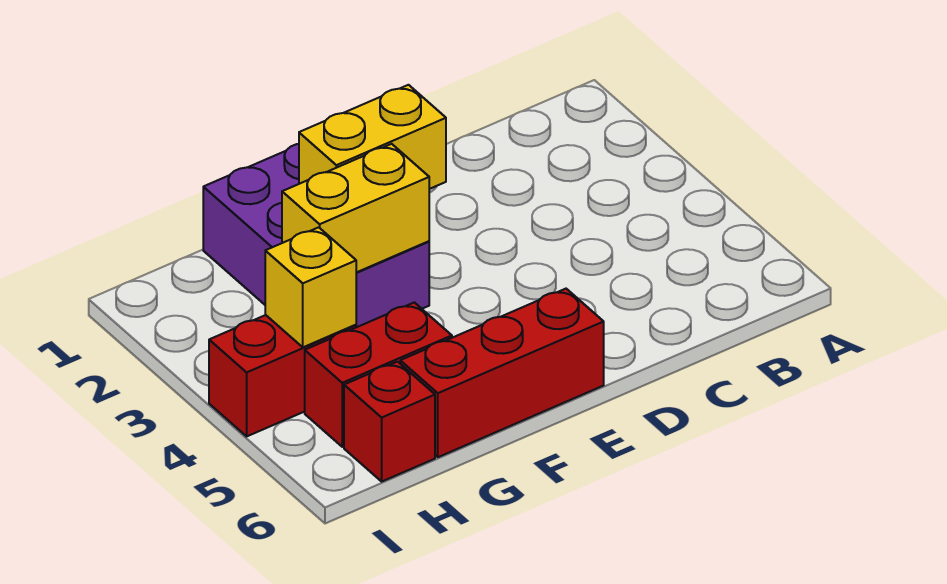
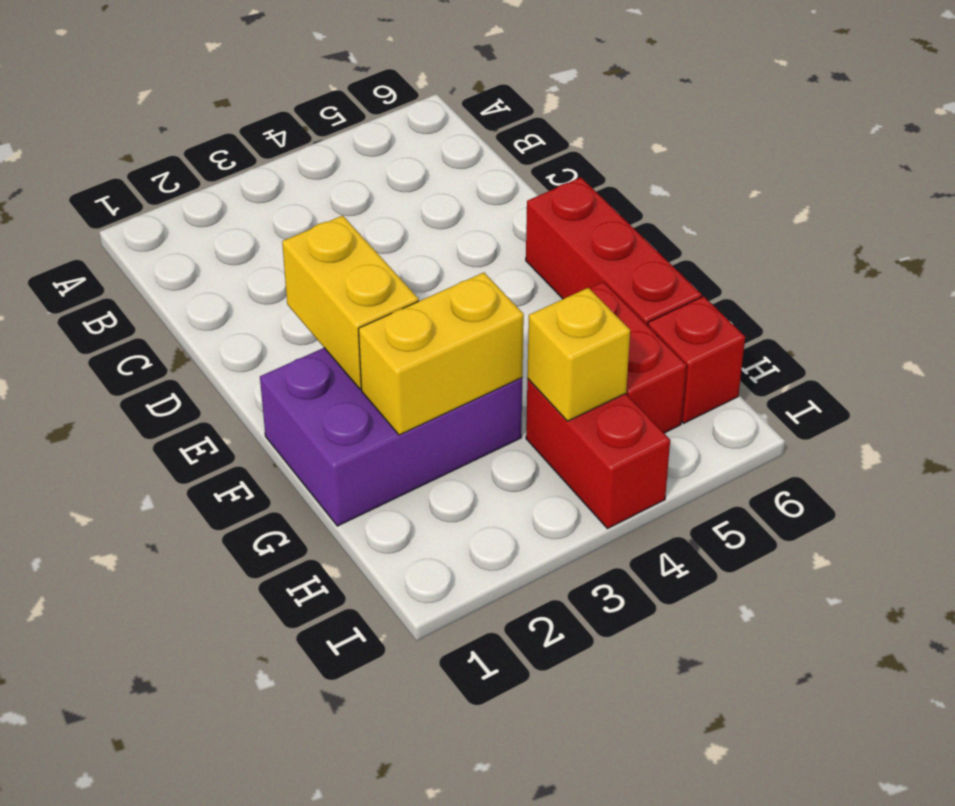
yellow brick F3:G3 level 2 -> yellow brick G2:G3 level 2

